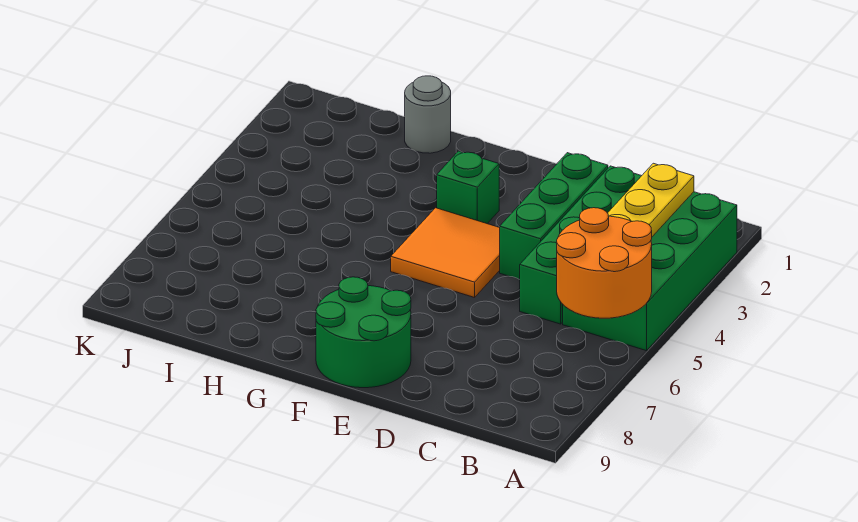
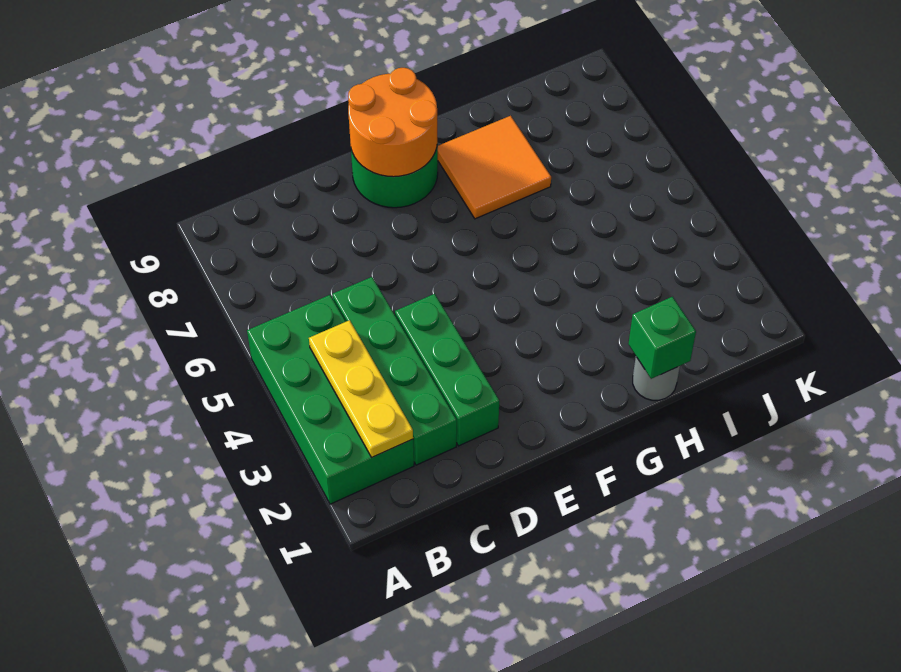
orange round brick A5:B6 level 2 -> orange round brick E8:F9 level 2
orange tile E4:F5 level 1 -> orange tile G7:H8 level 1
green brick F3 level 1 -> green brick H1 level 2

